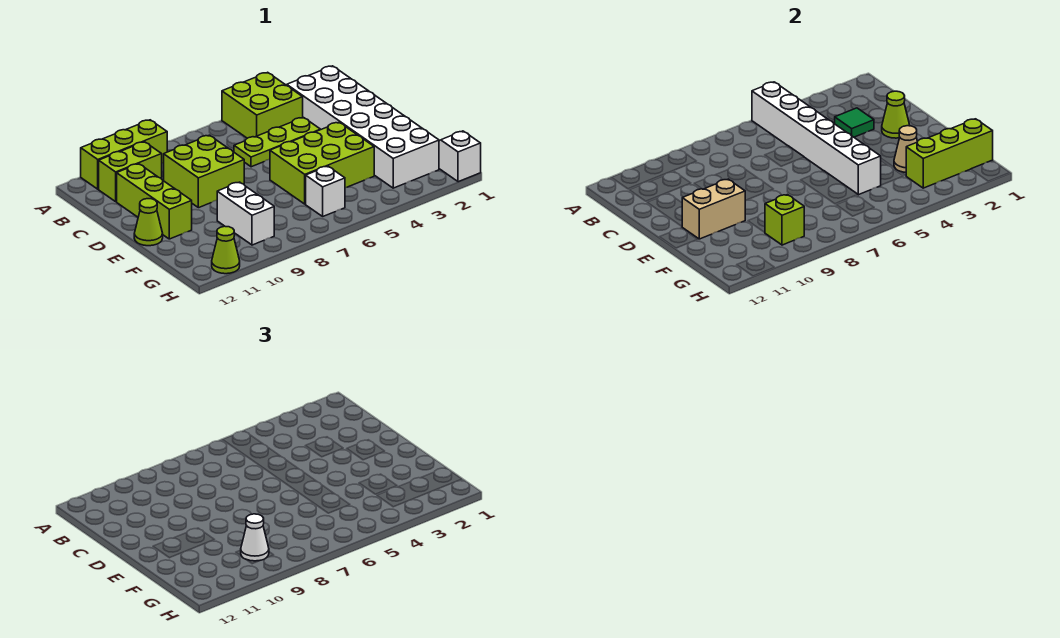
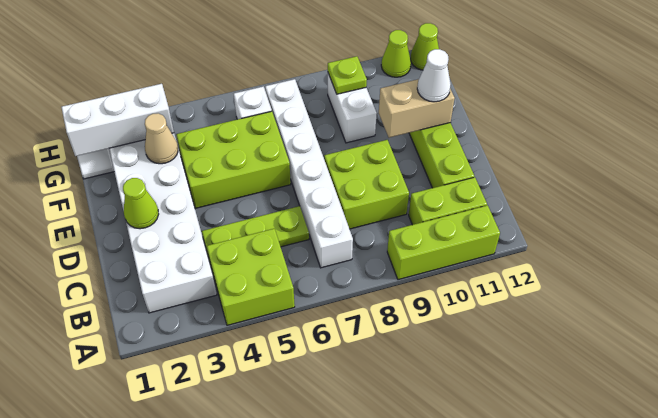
white brick A5:F5 level 2 -> white brick B7:G7 level 1
green tile C3 level 2 -> none
lime cone E12 level 1 -> lime cone H12 level 1
lime brick G1:G3 level 2 -> white brick G1:G3 level 2
lime brick G9 level 2 -> lime plate G9 level 2
white cone G9 level 3 -> white cone E11 level 3

